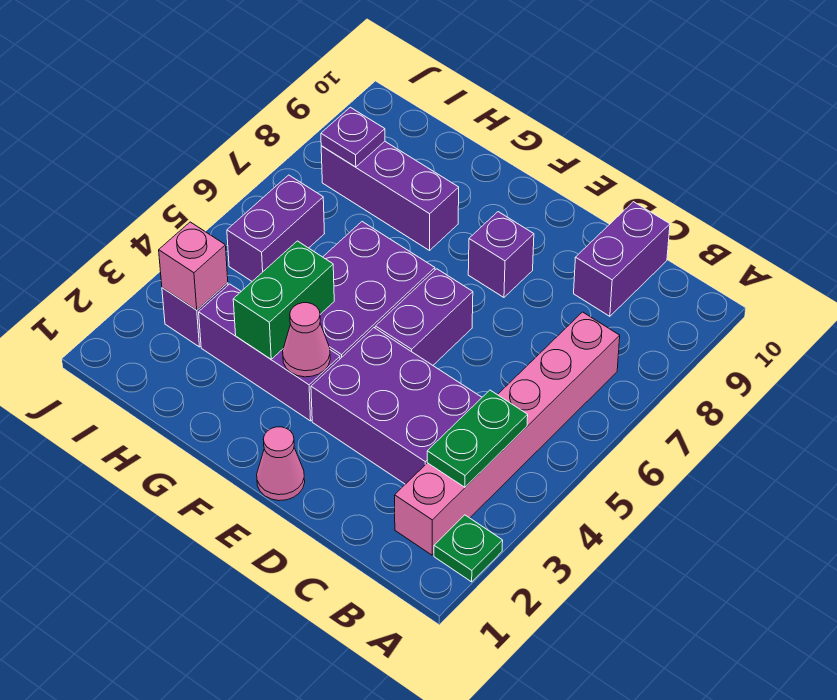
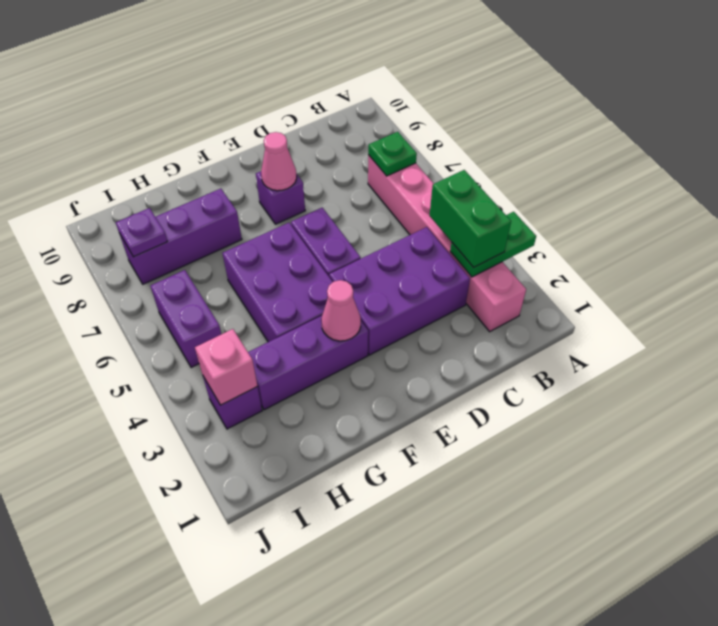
green plate A2 level 1 -> green plate B7 level 2
green plate B3:B4 level 2 -> green plate A3:B3 level 2
purple brick C9:C10 level 1 -> none
pink cone E1 level 1 -> pink cone E8 level 2
green brick G3:G4 level 2 -> green brick B3:B4 level 3

